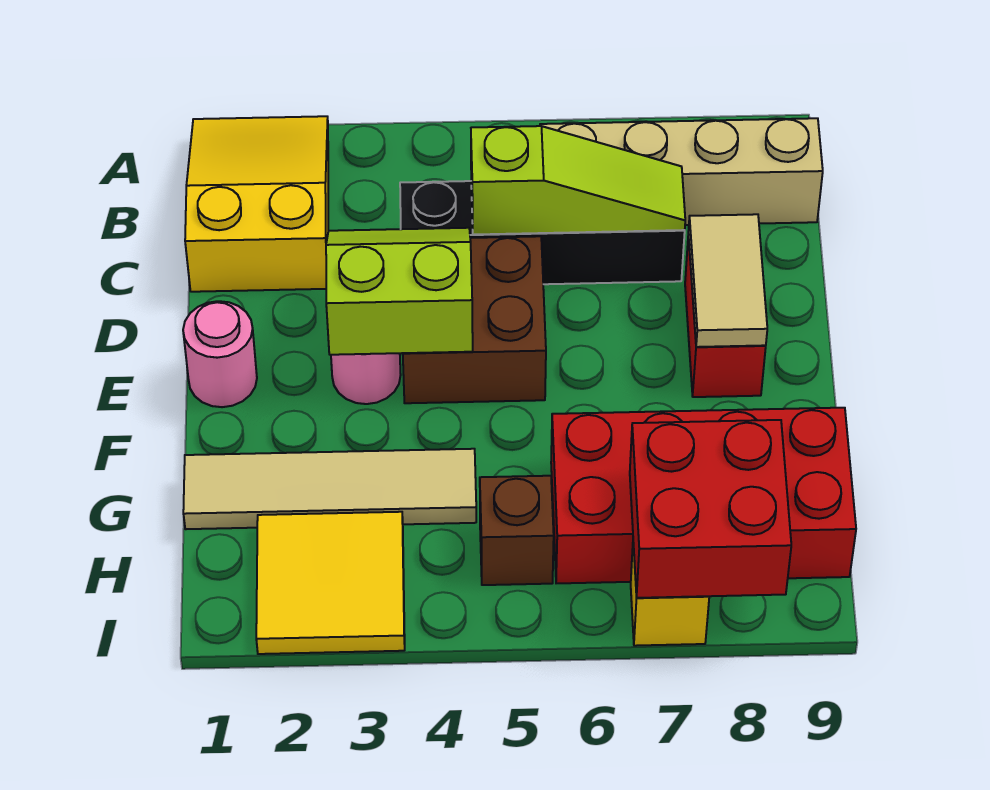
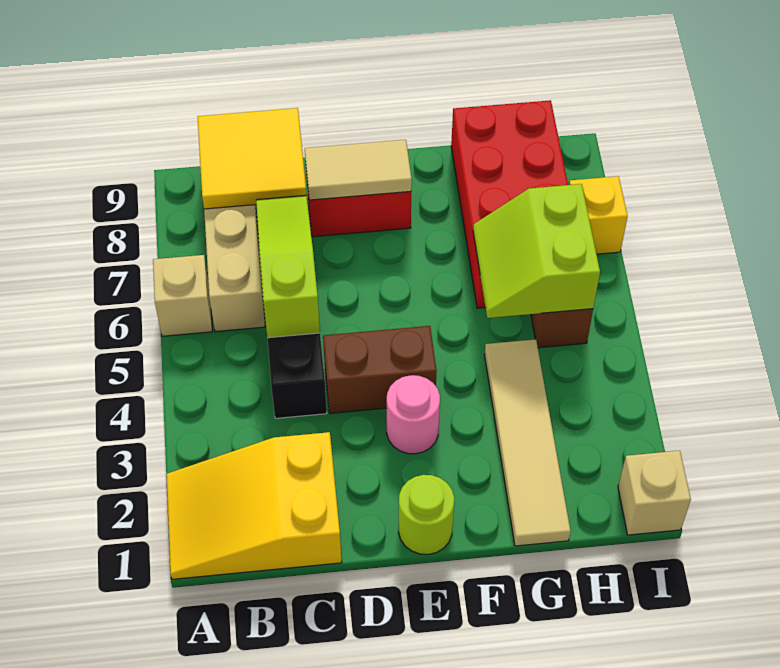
none -> tan brick A6 level 1
lime slope D3:E4 level 2 top E -> lime slope G5:H6 level 2 top H
brown brick D4:E5 level 1 -> brown brick D4:E4 level 1
pink round brick E1 level 1 -> lime round brick E1 level 1
yellow tile H2:I3 level 1 -> yellow tile B8:C9 level 2
red brick H7:I8 level 2 -> none
none -> tan brick I1 level 1

